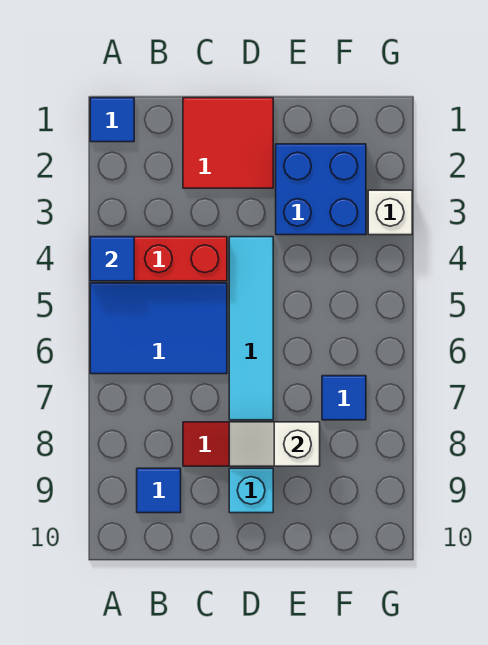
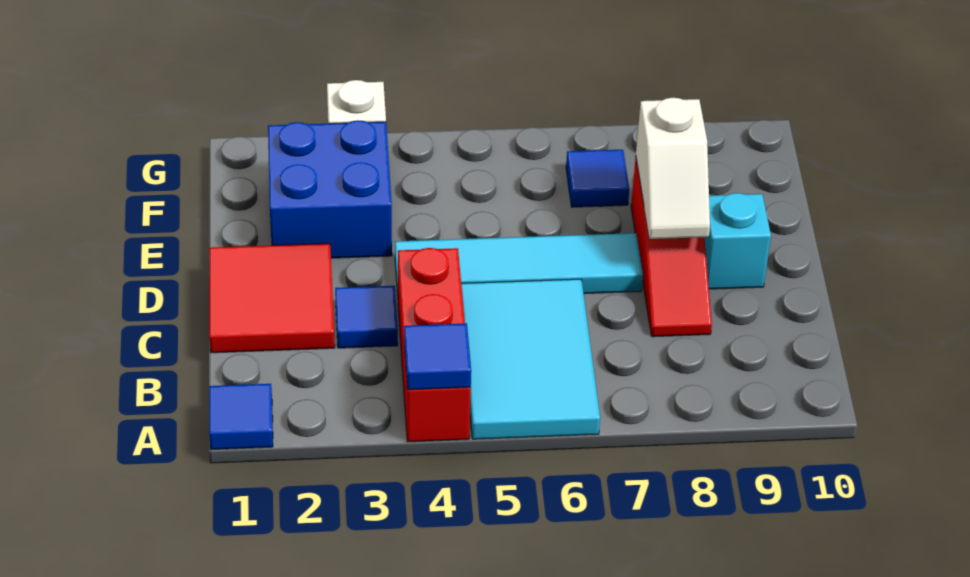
blue tile A5:C6 level 1 -> cyan tile A5:C6 level 1
blue tile B9 level 1 -> blue tile C3 level 1

